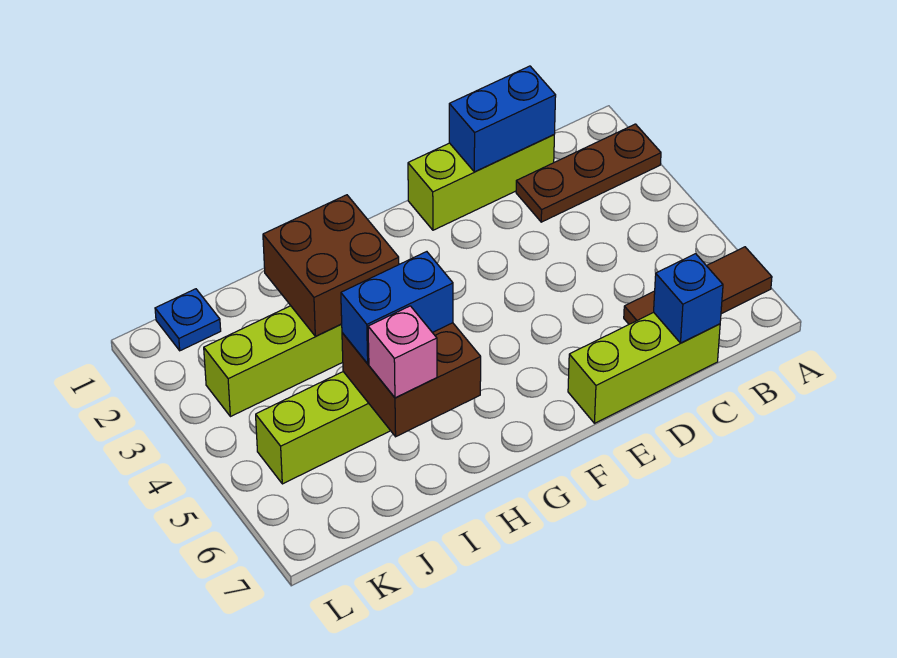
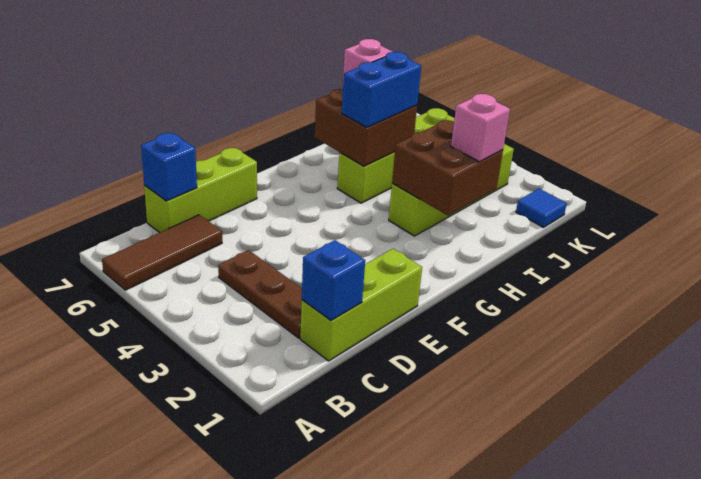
brown plate A2:C2 level 1 -> brown plate C2:C4 level 1
blue brick C1:D1 level 2 -> blue brick C1 level 2
none -> pink brick I2 level 3
blue plate K1 level 1 -> blue tile K1 level 1

